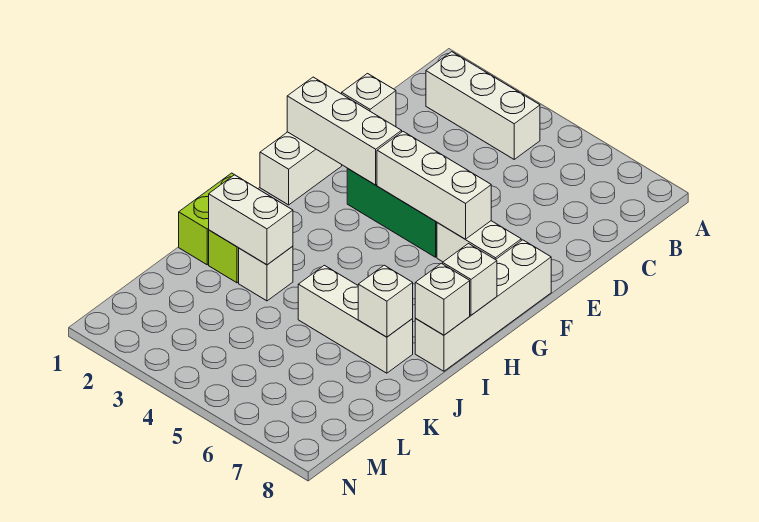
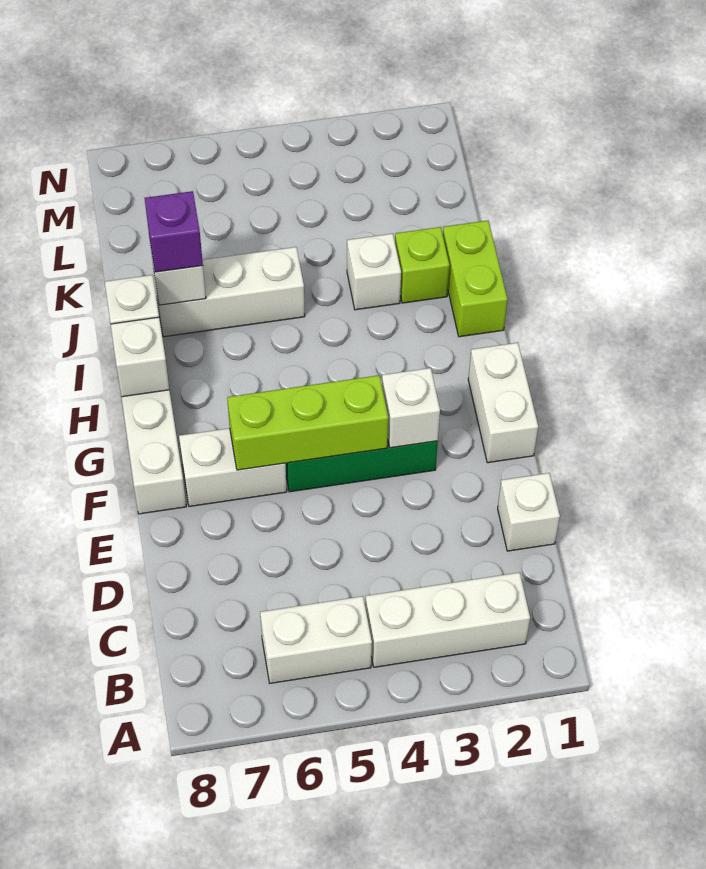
white brick F1:F3 level 2 -> white brick F3 level 2
white brick F4:F6 level 2 -> lime brick F4:F6 level 2
white brick J2:J3 level 2 -> white brick B5:B6 level 1
none -> purple brick J7 level 3

